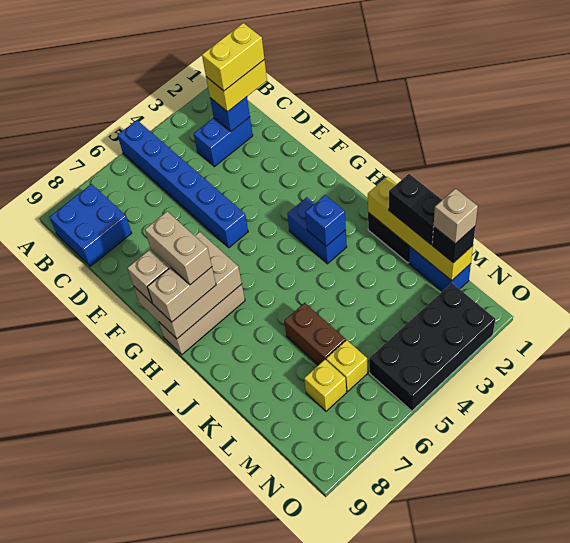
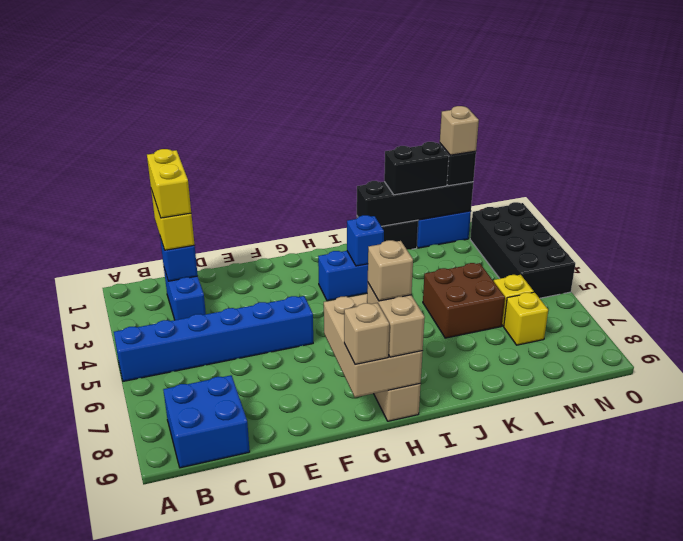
tan brick G8:H8 level 4 -> tan brick H8 level 4
yellow brick J1:M1 level 2 -> black brick J1:M1 level 2
brown brick K6:L6 level 1 -> brown brick K5:L6 level 1

